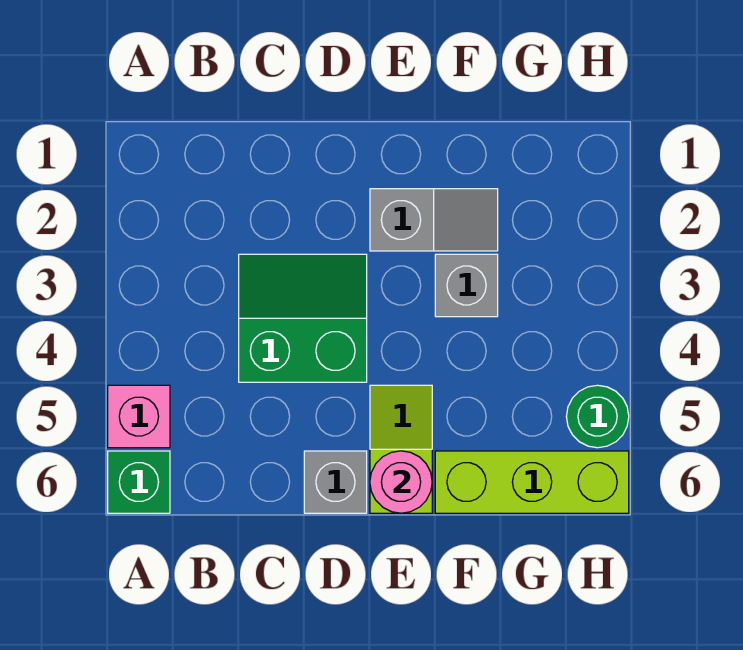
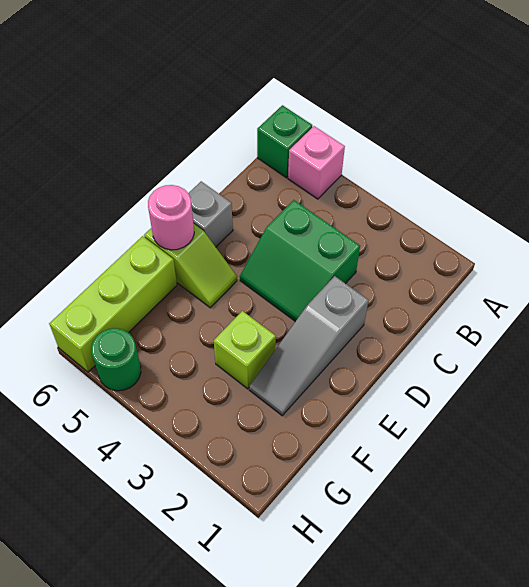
green slope C3:D4 level 1 top 4 -> green slope C3:D4 level 1 top C
grey slope E2:F2 level 1 top E -> grey slope D2:F2 level 1 top D
grey brick F3 level 1 -> lime brick F3 level 1

